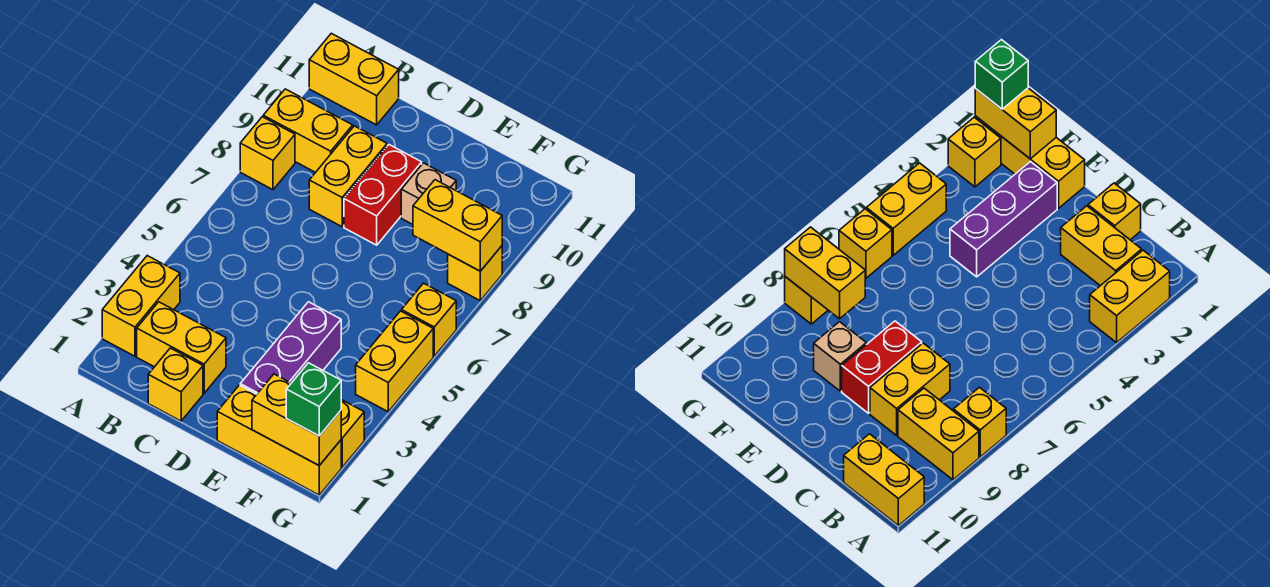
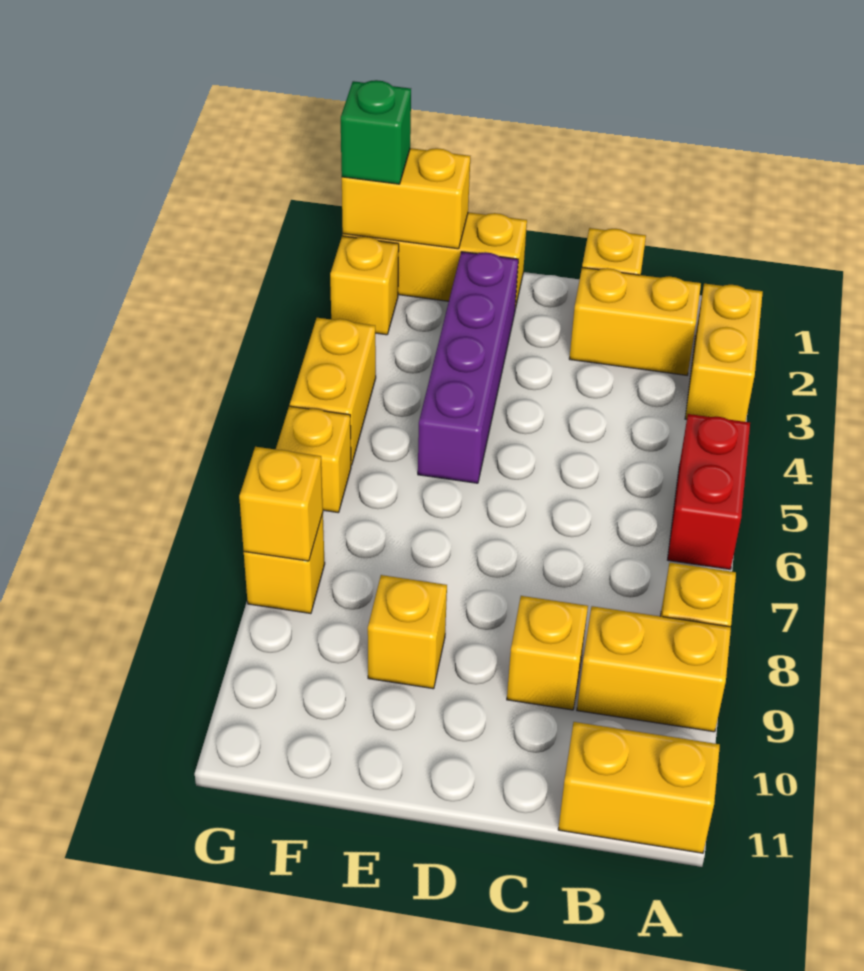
yellow brick C8:C9 level 1 -> yellow brick C9 level 1
red brick D8:D9 level 1 -> red brick A5:A6 level 1
purple brick E2:E4 level 1 -> purple brick E2:E5 level 1
tan brick E9 level 1 -> yellow brick E9 level 1
yellow brick F8:G8 level 2 -> yellow brick G8 level 2

